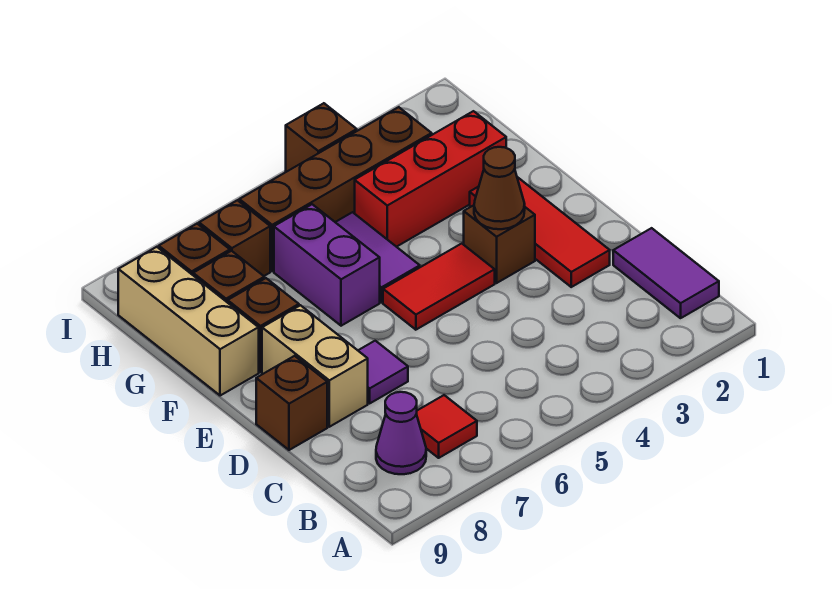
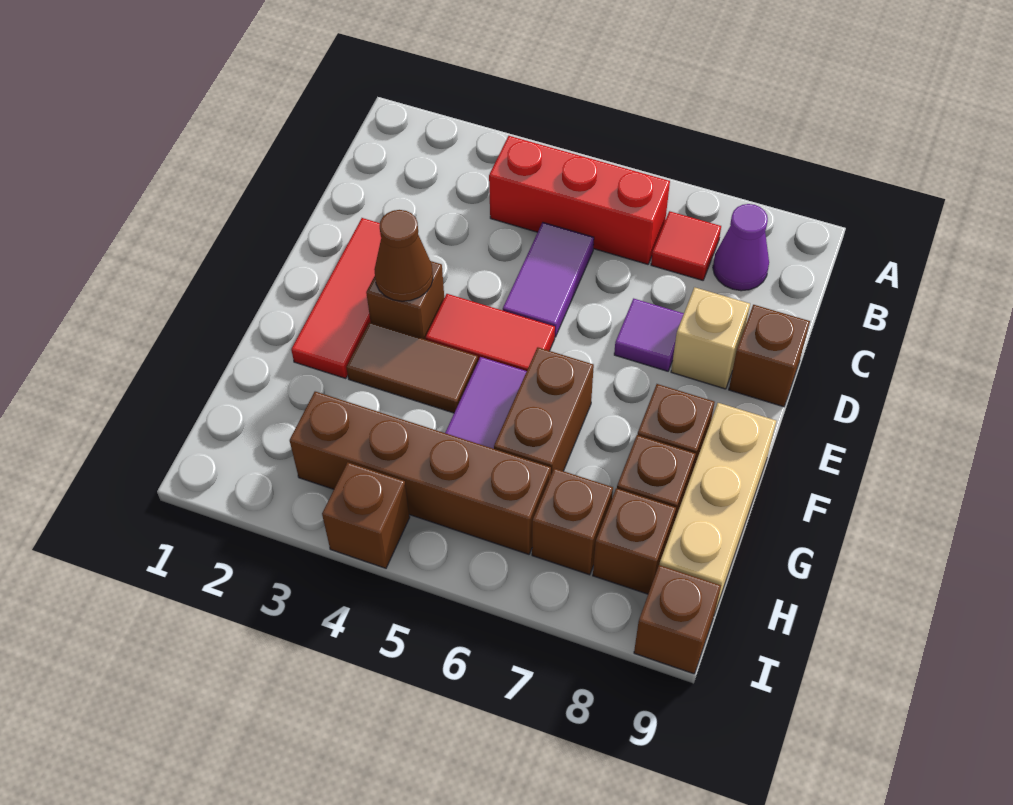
purple tile B1:C1 level 1 -> purple tile C5:D5 level 1
tan brick D8:E8 level 1 -> tan brick D8 level 1
none -> brown tile F3:F4 level 1
purple brick F6:G6 level 1 -> brown brick F6:G6 level 1
red brick G2:G4 level 1 -> red brick B4:B6 level 1
none -> brown brick I9 level 1

